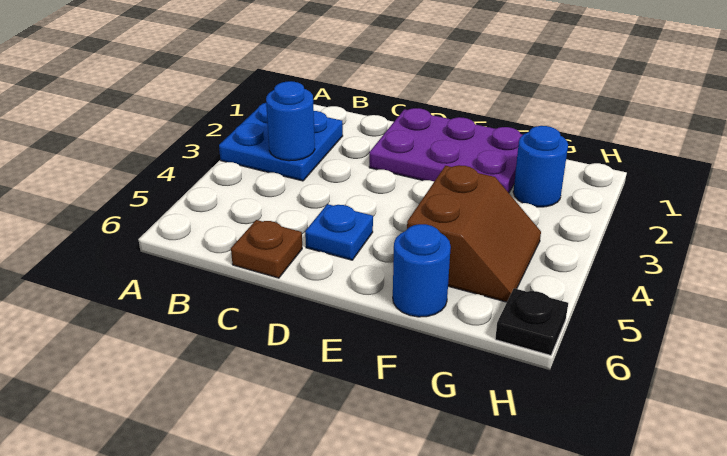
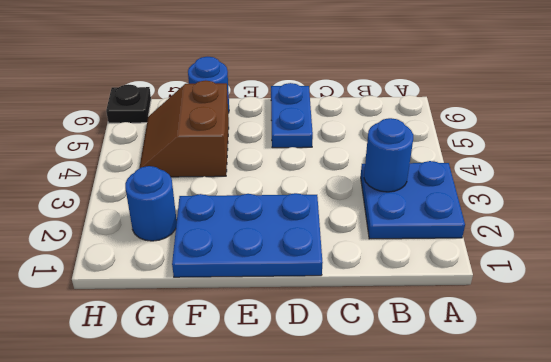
brown plate C6 level 1 -> none
purple plate D1:F2 level 1 -> blue plate D1:F2 level 1
blue plate D5 level 1 -> blue plate D5:D6 level 1

